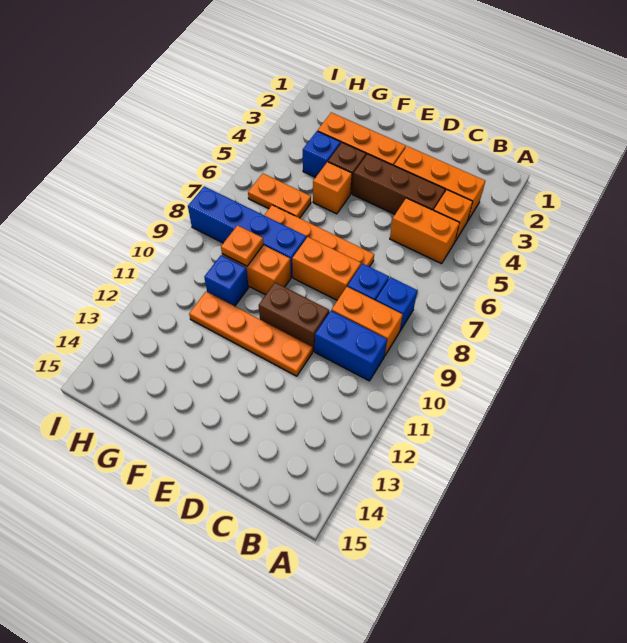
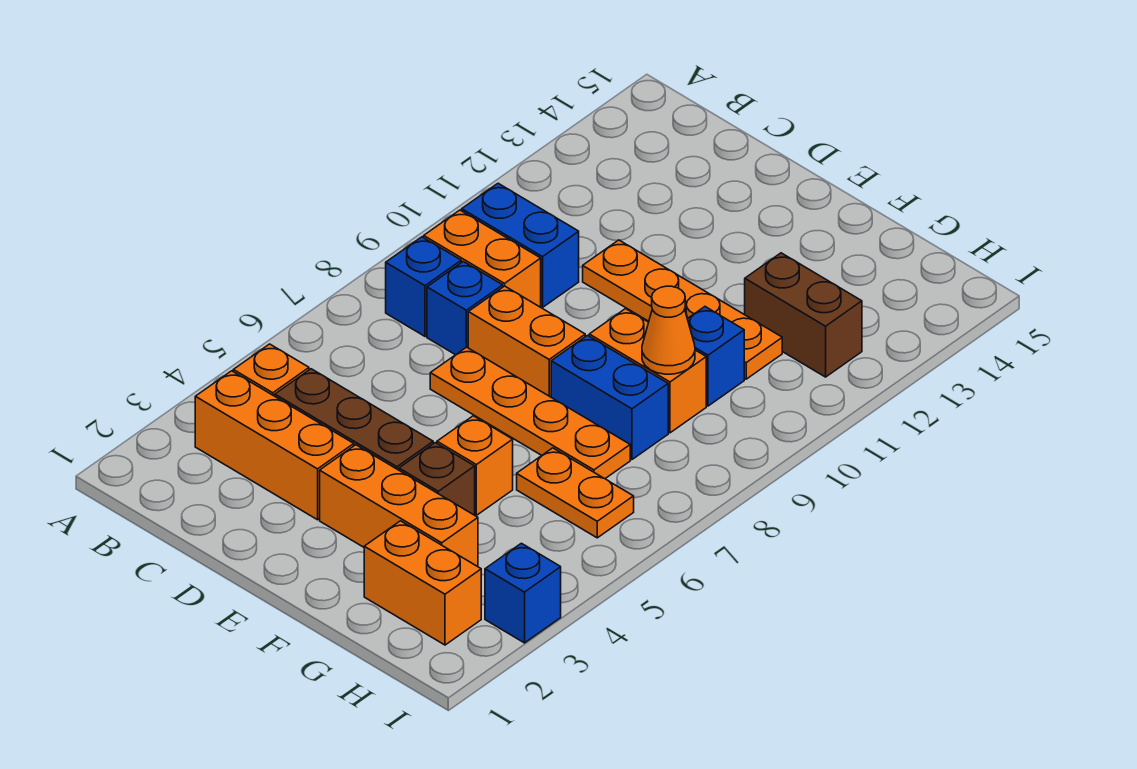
orange brick B5:C5 level 1 -> orange brick G2:H2 level 1
brown brick D10:E10 level 1 -> brown brick G12:H12 level 1
blue brick F8:I8 level 1 -> blue brick F8:G8 level 1
blue brick G4 level 1 -> blue brick I3 level 1
orange plate G9 level 2 -> orange cone G9 level 2

